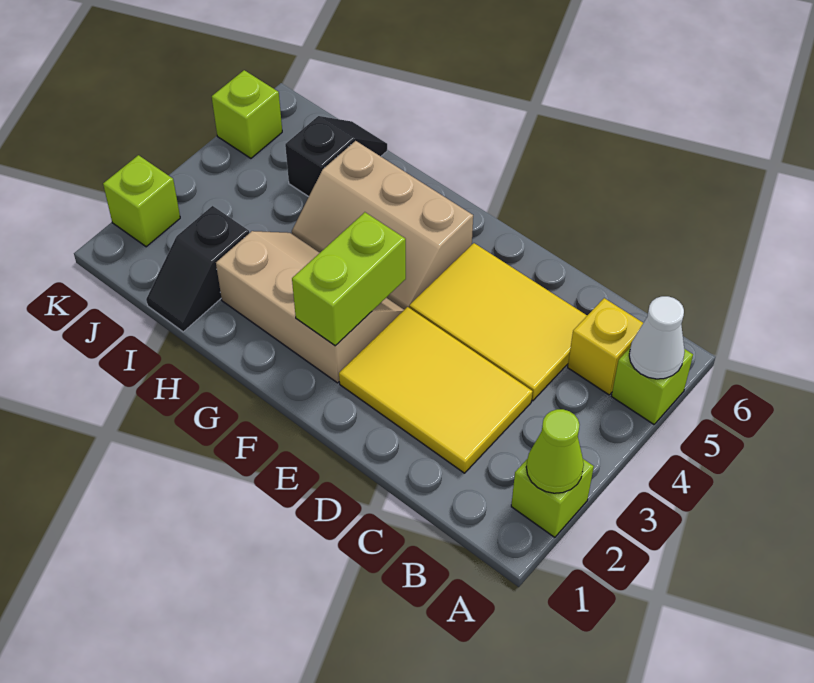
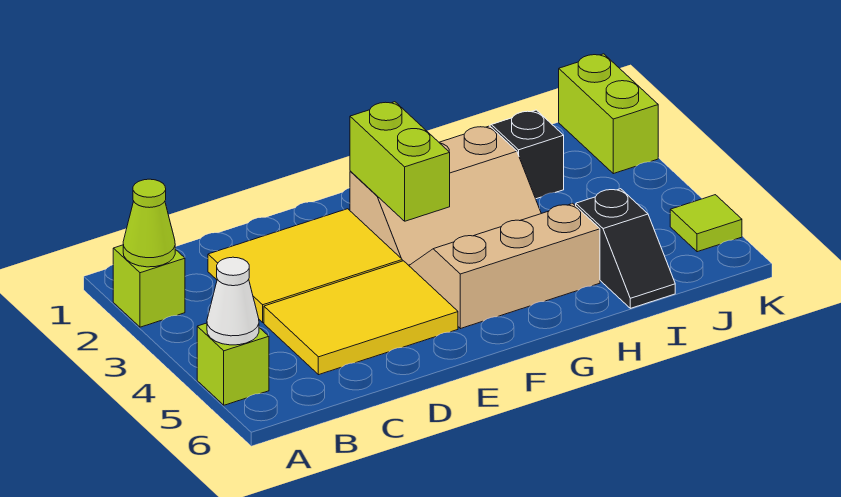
yellow brick B5 level 1 -> none
lime brick K2 level 1 -> lime brick K1:K2 level 1
lime brick K5 level 1 -> lime tile K5 level 1

